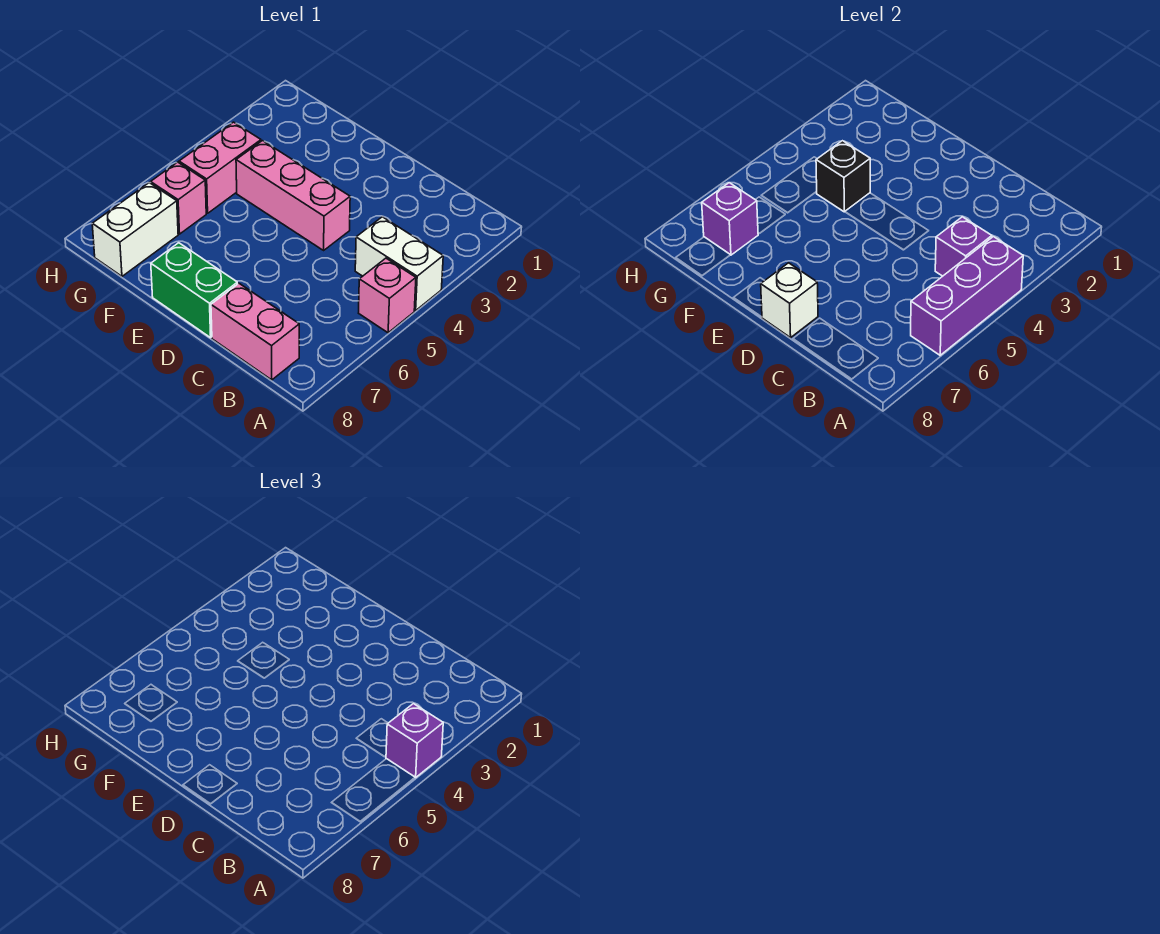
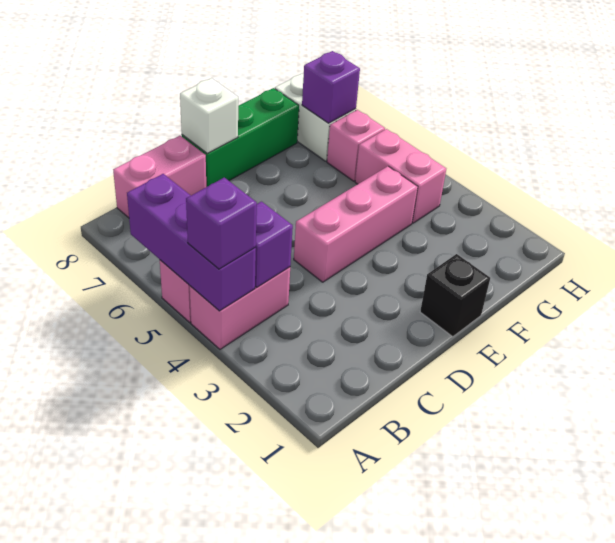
white brick A4:B4 level 1 -> pink brick A4:B4 level 1
green brick D8:E8 level 1 -> green brick D8:F8 level 1
black brick F4 level 2 -> black brick E1 level 1

